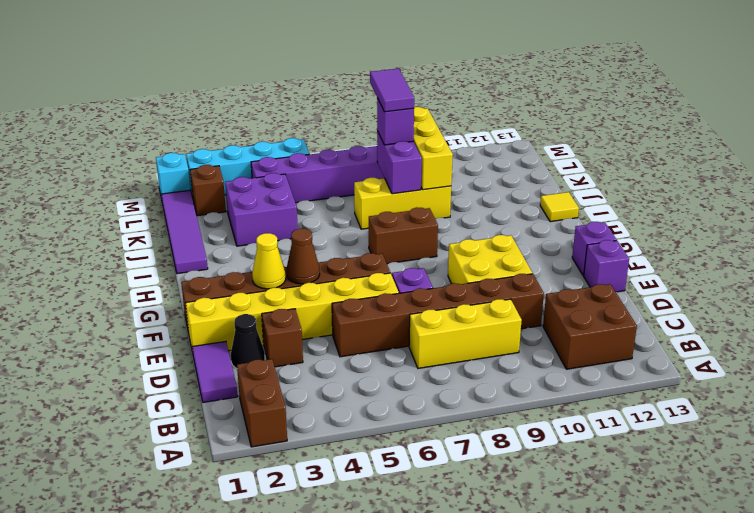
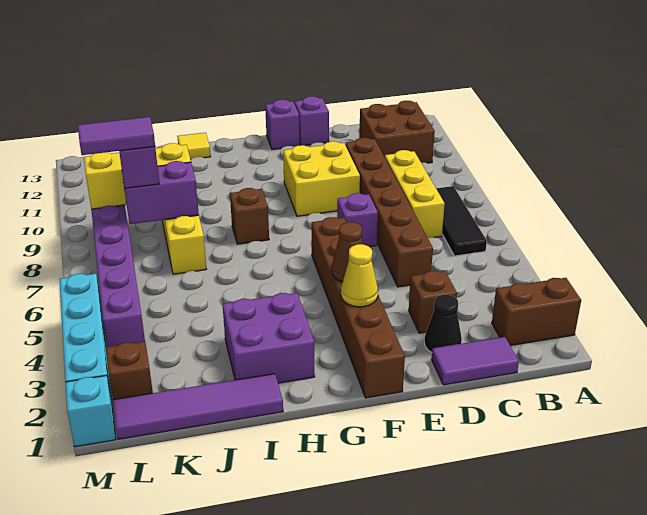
none -> black tile B6:B8 level 1
yellow brick E1:E6 level 1 -> none
brown brick H7:H8 level 1 -> brown brick H8 level 1
purple brick J3:K4 level 1 -> purple brick H2:I3 level 1

